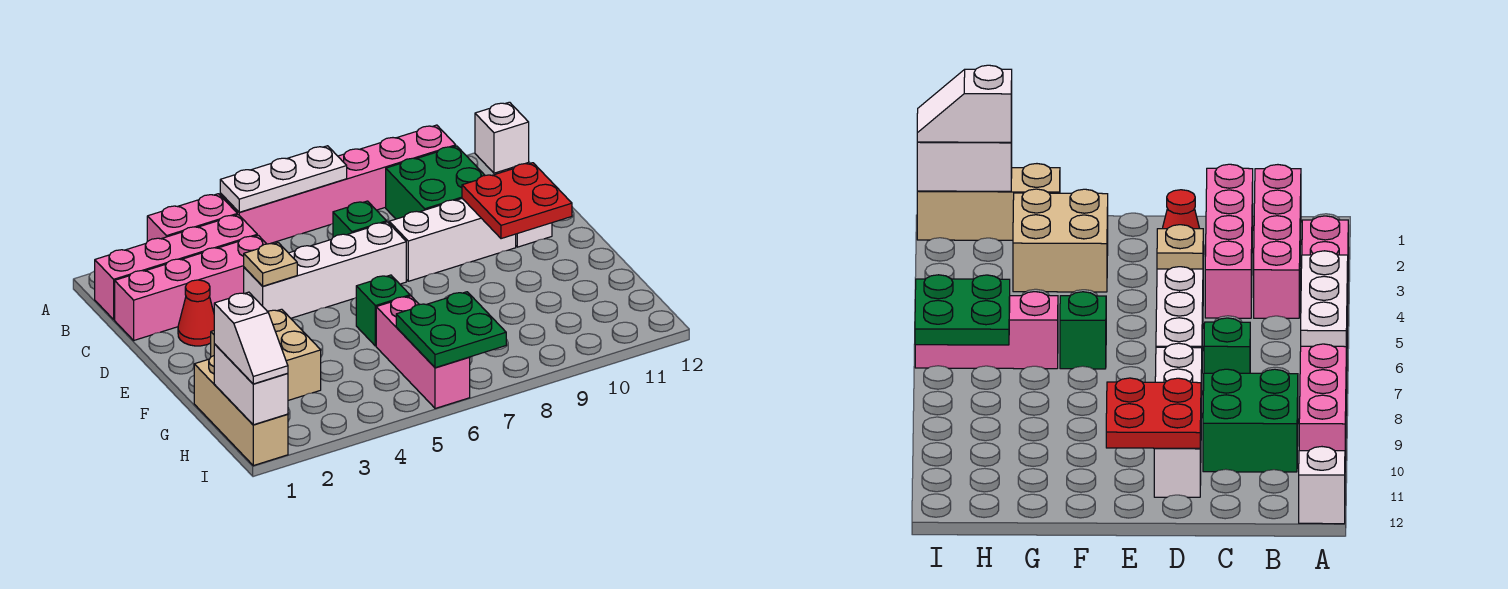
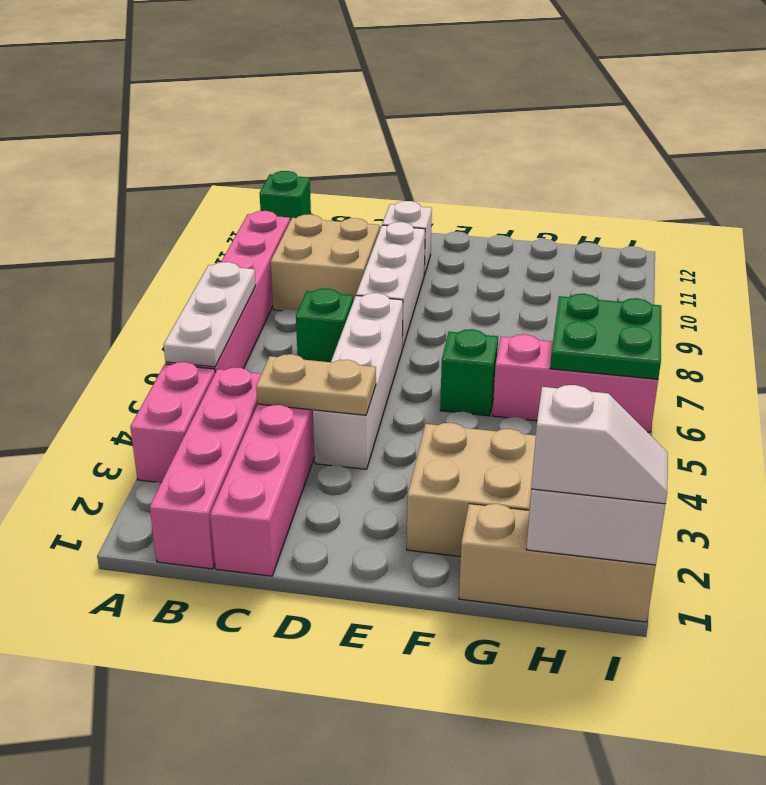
white brick A12 level 1 -> green brick A12 level 1
green brick B9:C10 level 1 -> tan brick B9:C10 level 1
red cone D2 level 1 -> none
tan plate D4 level 2 -> tan plate C4:D4 level 2
red plate D10:E11 level 2 -> none

